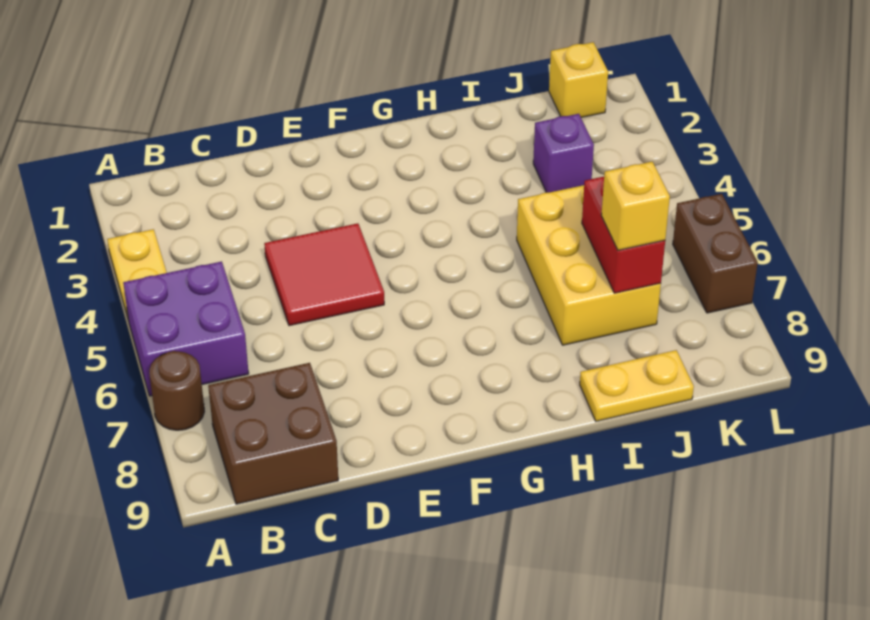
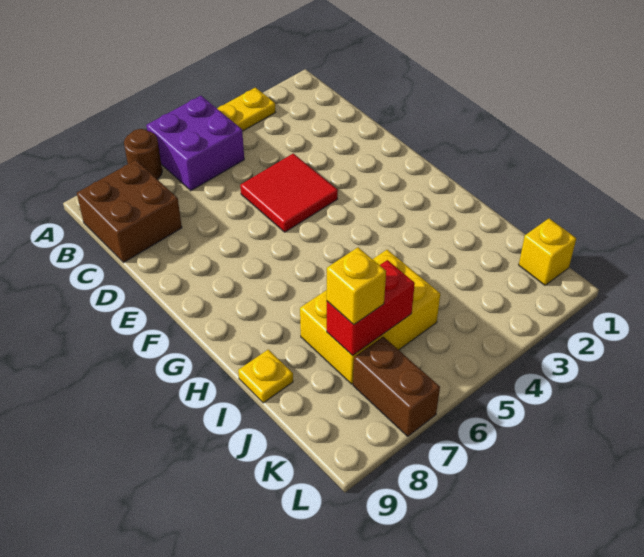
yellow plate I9:J9 level 1 -> yellow plate I9 level 1
purple brick J3 level 1 -> none
brown brick L6:L7 level 1 -> brown brick K7:L7 level 1

